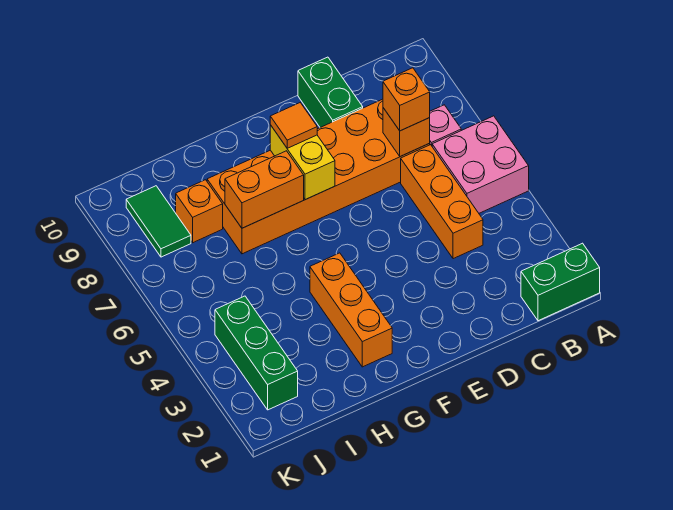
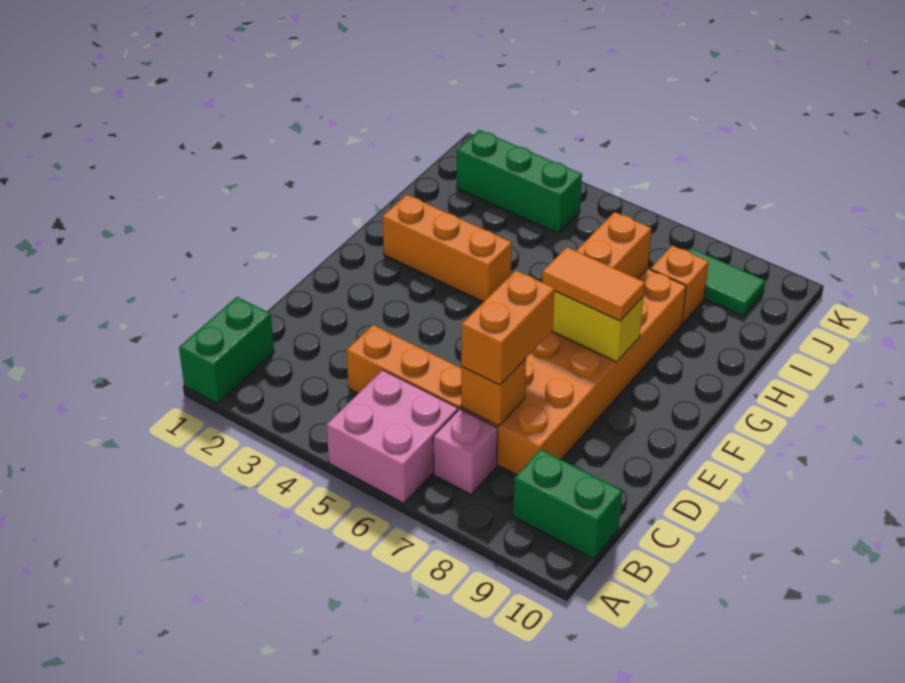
orange brick C7 level 3 -> orange brick C7:D7 level 3
green brick D9:D10 level 1 -> green brick B9:B10 level 1
orange tile F8 level 3 -> orange tile F7:F8 level 3

